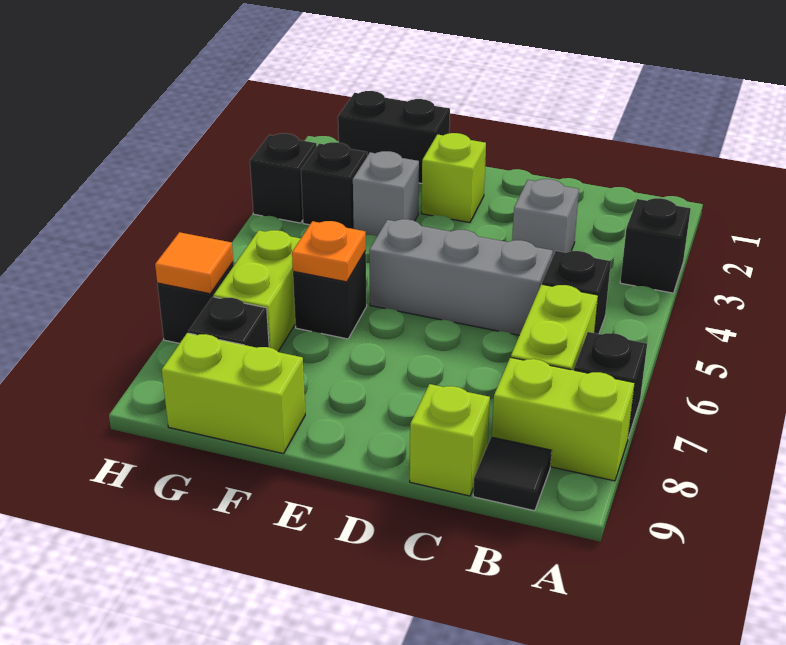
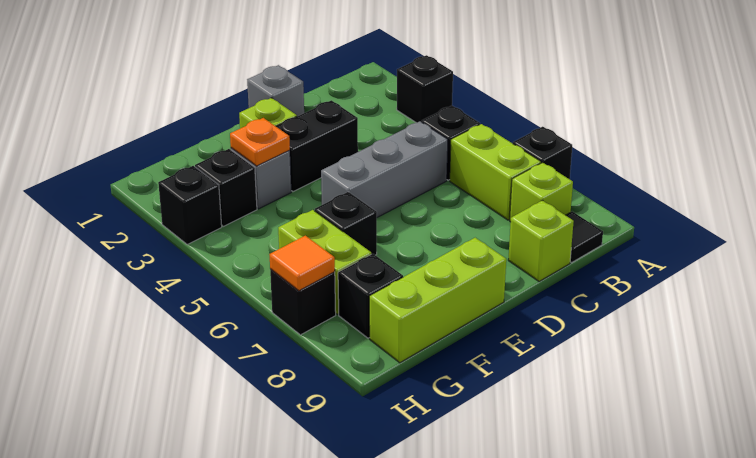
lime brick A8:B8 level 1 -> lime brick B8 level 1
grey brick C3 level 1 -> grey brick D1 level 1
black brick F1:G1 level 1 -> black brick D3:E3 level 1
orange plate F6 level 2 -> orange plate F3 level 2
lime brick F9:G9 level 1 -> lime brick E9:G9 level 1

